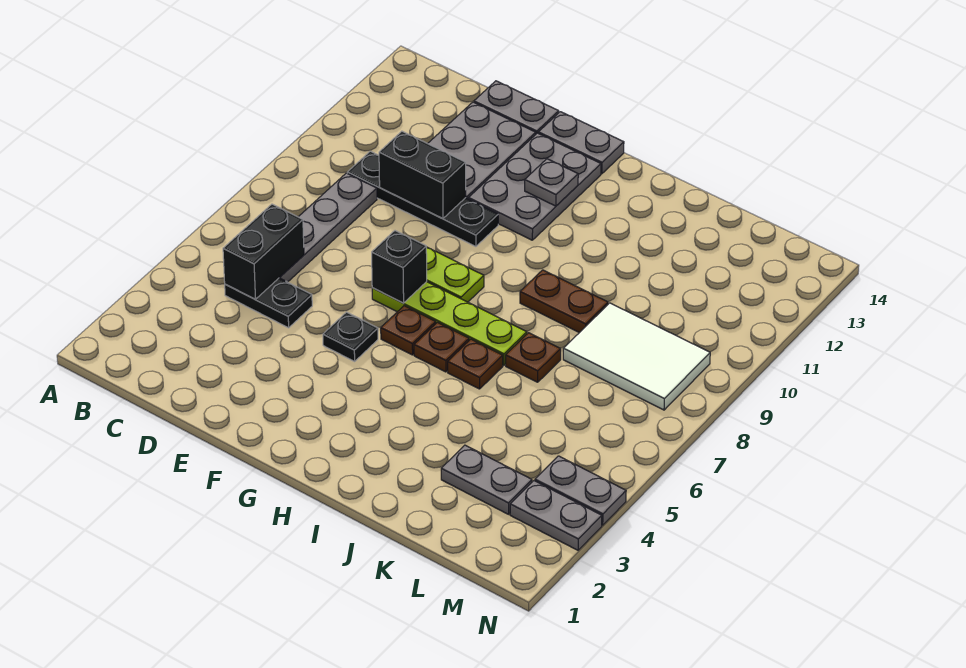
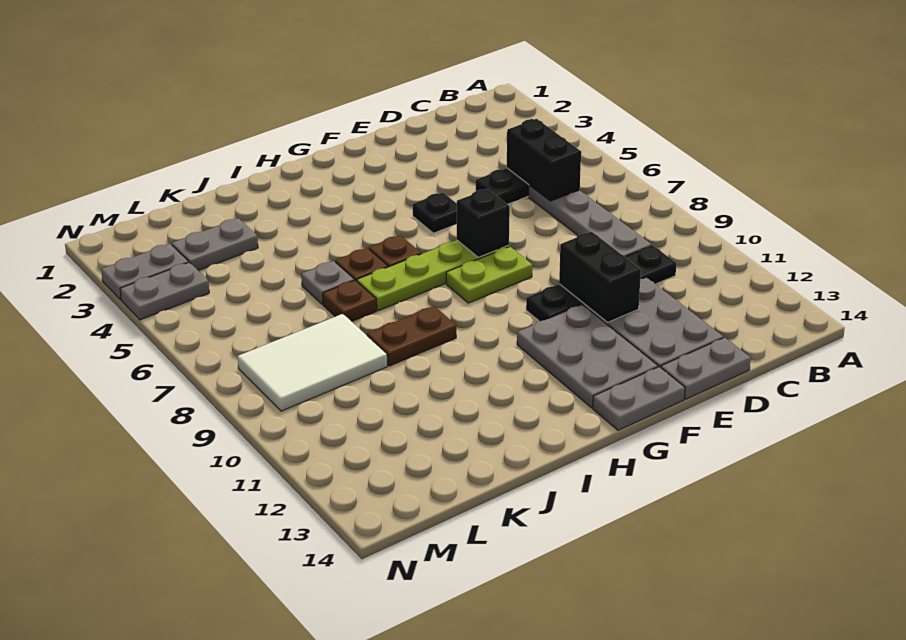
black brick D10:E10 level 2 -> black brick E10:E11 level 2
brown plate G6 level 1 -> none
grey plate G12 level 2 -> grey plate J6 level 1

